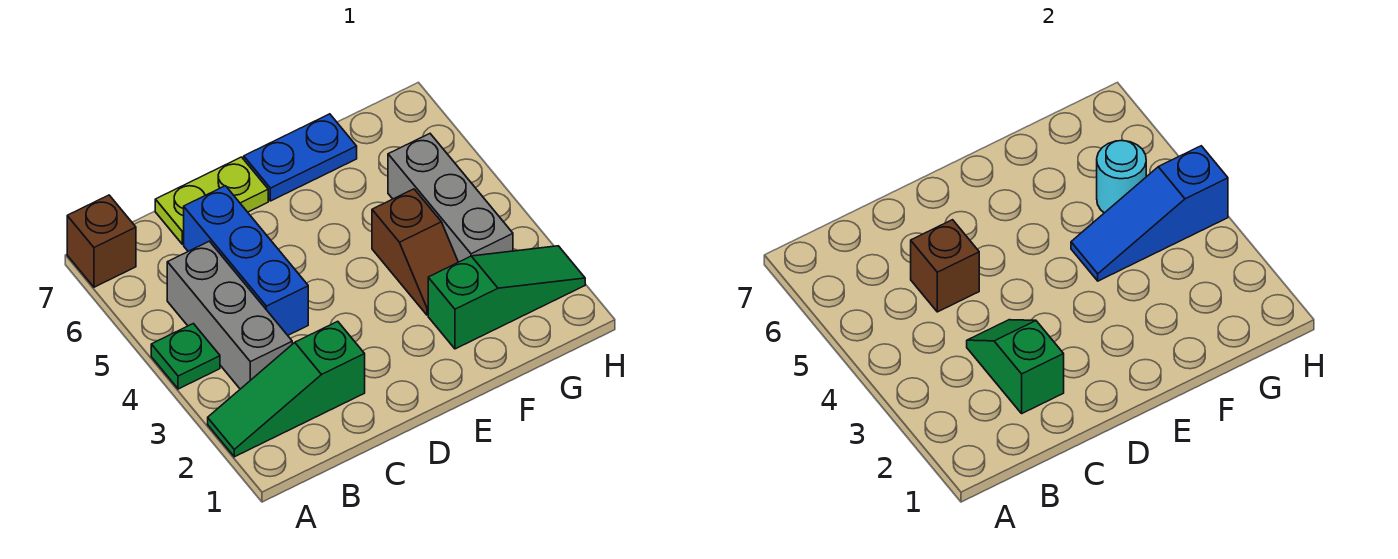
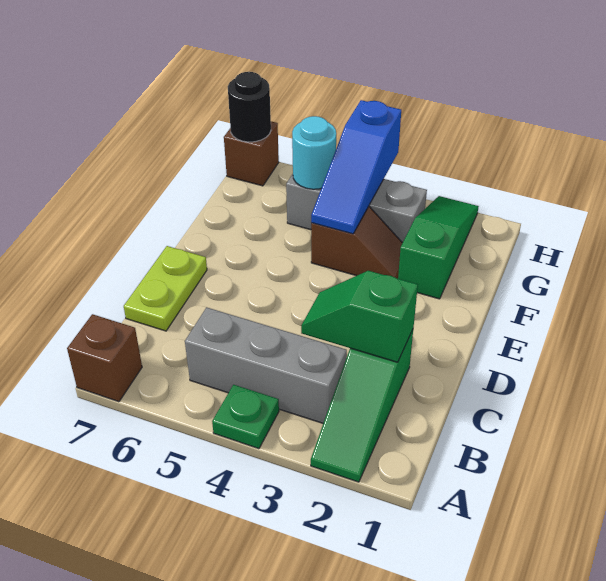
blue brick C4:C6 level 1 -> none
brown brick C5 level 2 -> brown brick H7 level 1
blue plate E7:F7 level 1 -> none
none -> black round brick H7 level 2

